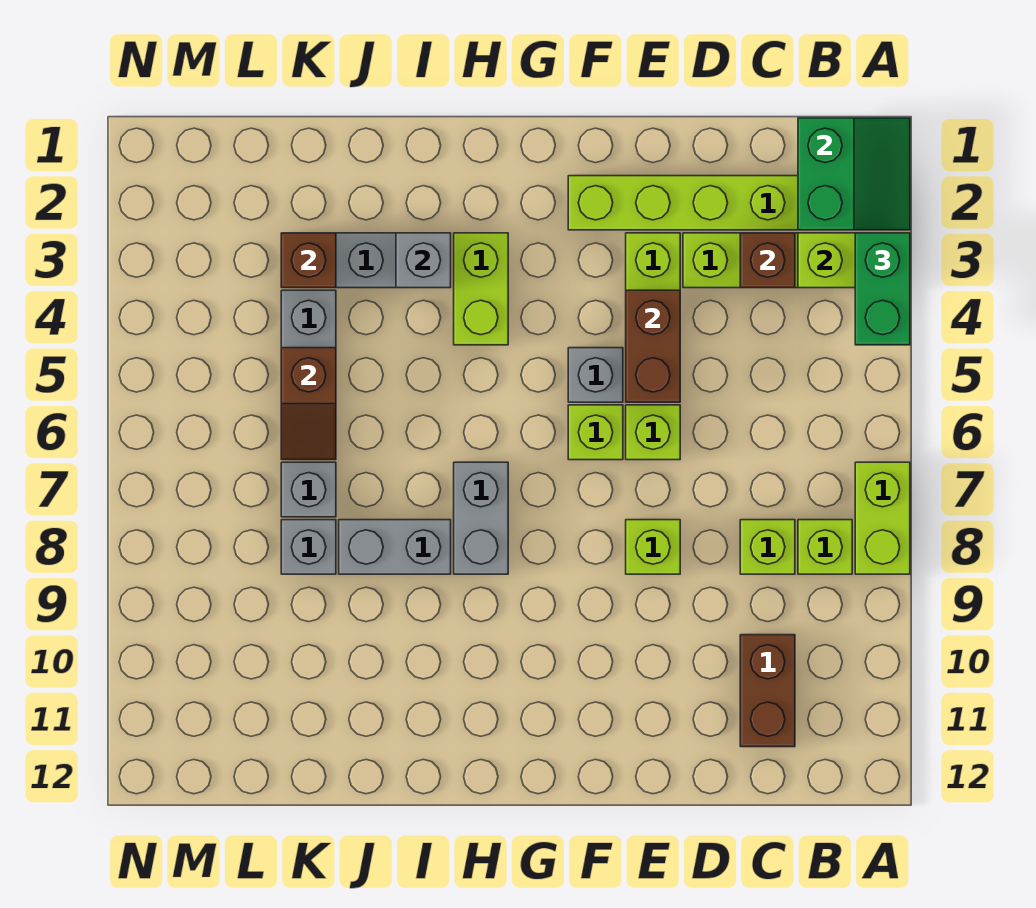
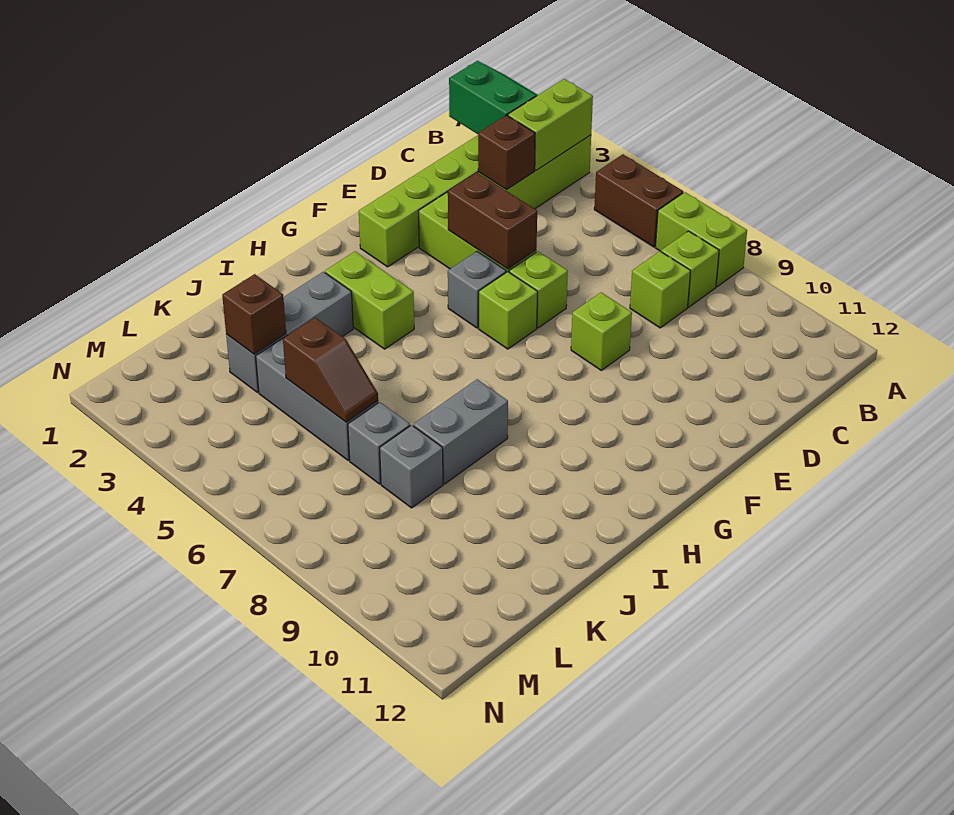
green brick A3:A4 level 3 -> none
brown brick C10:C11 level 1 -> brown brick A5:A6 level 1
grey brick H7:H8 level 1 -> none
grey brick I3 level 2 -> none

